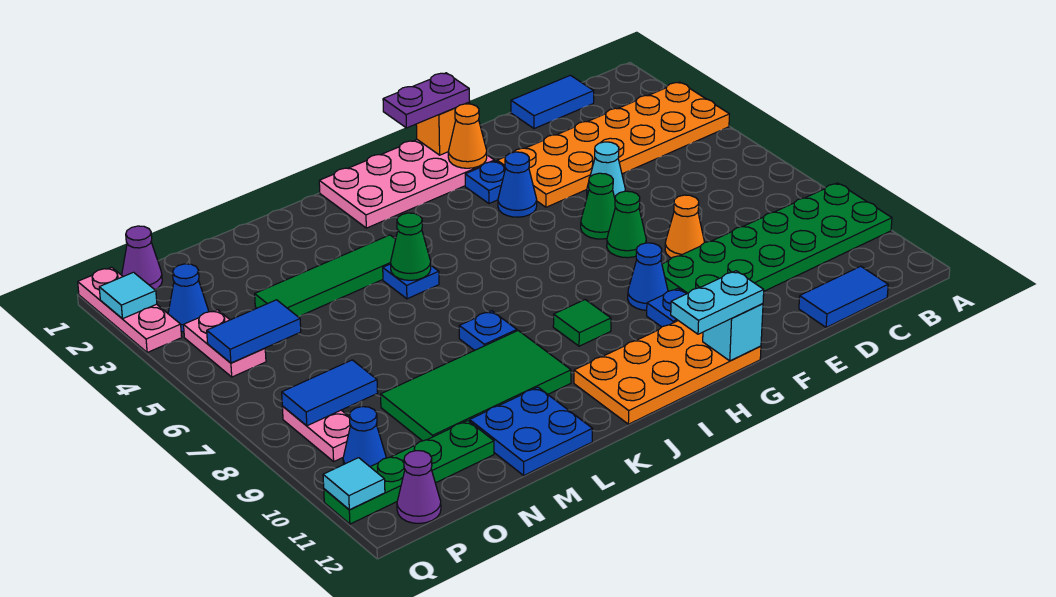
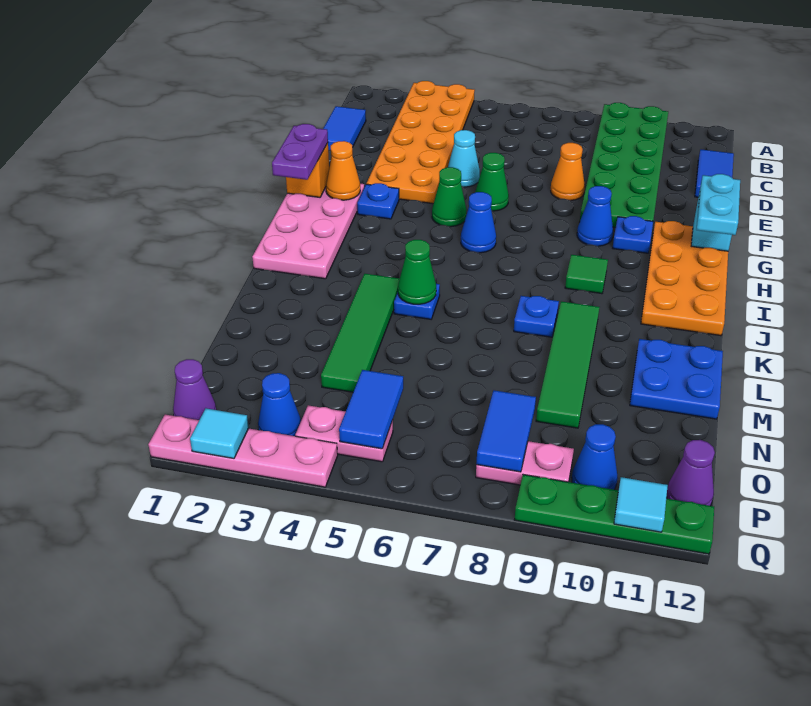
green cone F7 level 1 -> green cone G5 level 1
blue cone G4 level 1 -> blue cone H6 level 1
green tile K9:N10 level 1 -> green tile K9:N9 level 1
green plate N11:Q11 level 1 -> green plate Q9:Q12 level 1
pink plate Q1:Q3 level 1 -> pink plate Q1:Q4 level 1

